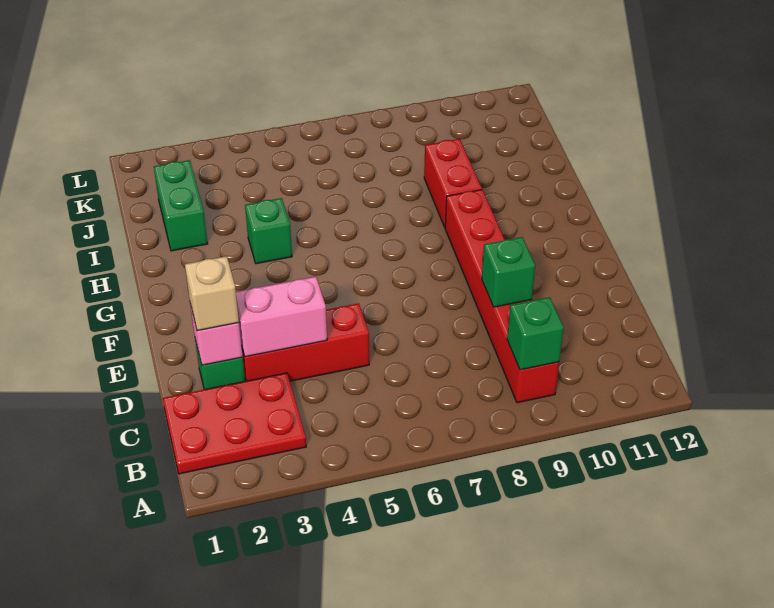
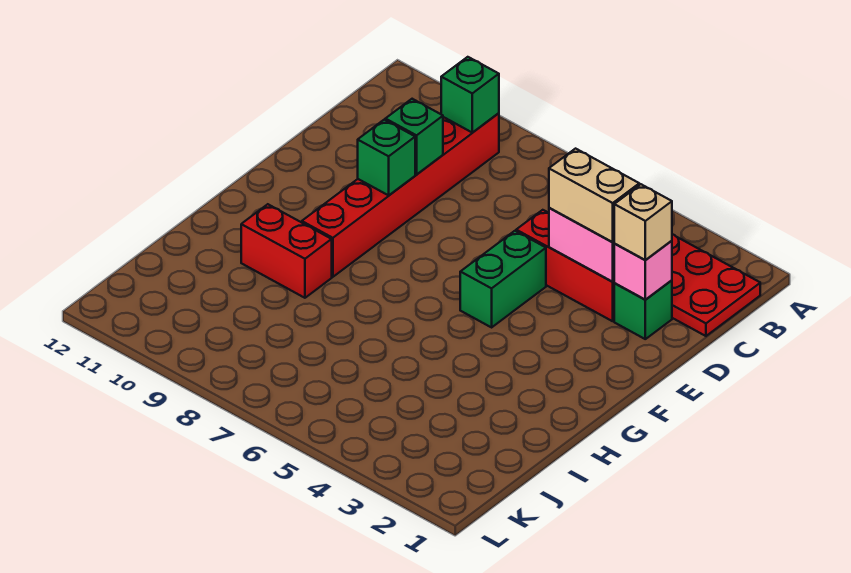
none -> tan brick D3:D4 level 3
green brick H4 level 1 -> green brick E9 level 2
red brick H9:I9 level 1 -> red brick H9:H10 level 1
green brick I2:J2 level 1 -> green brick E5:F5 level 1

